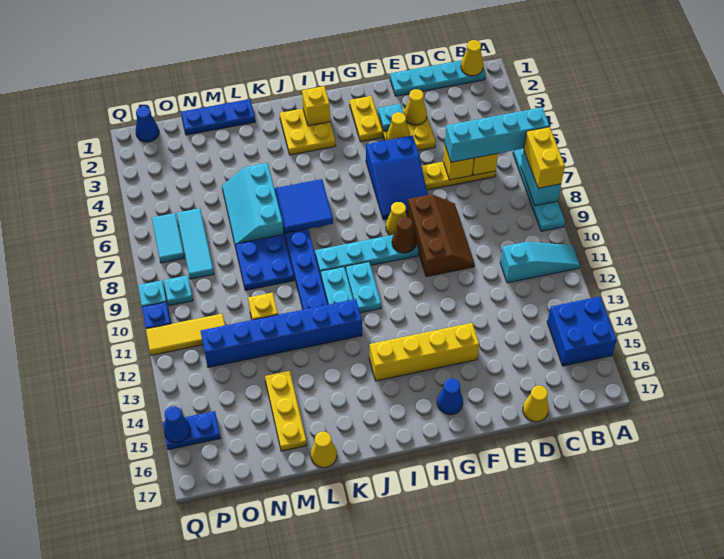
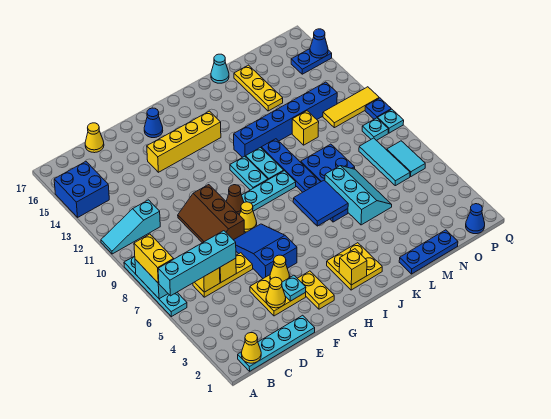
yellow cone L17 level 1 -> cyan cone L17 level 1

